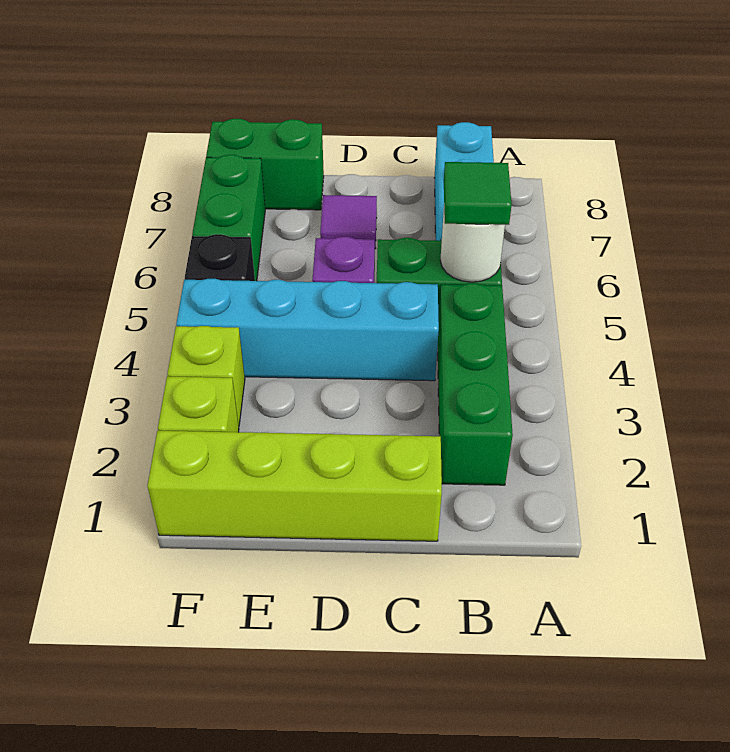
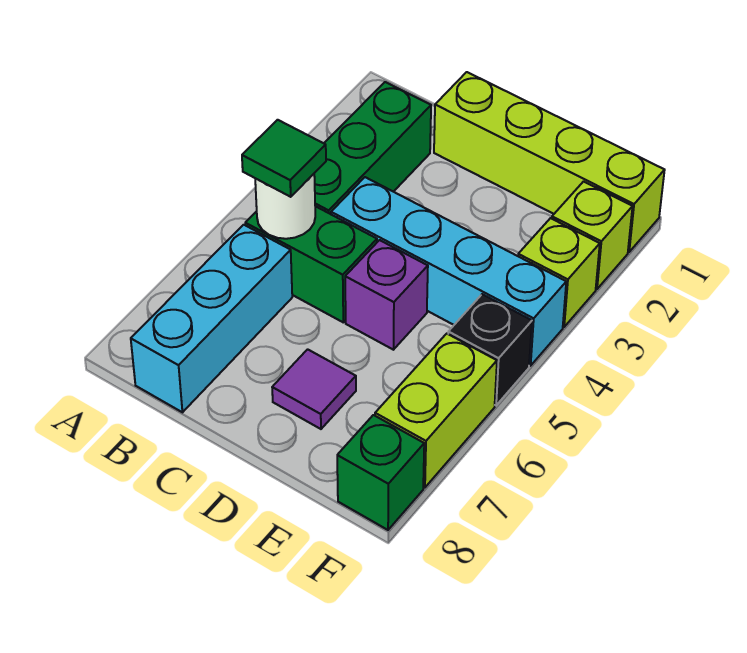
green brick E8:F8 level 1 -> green brick F8 level 1
green brick F6:F7 level 1 -> lime brick F6:F7 level 1

